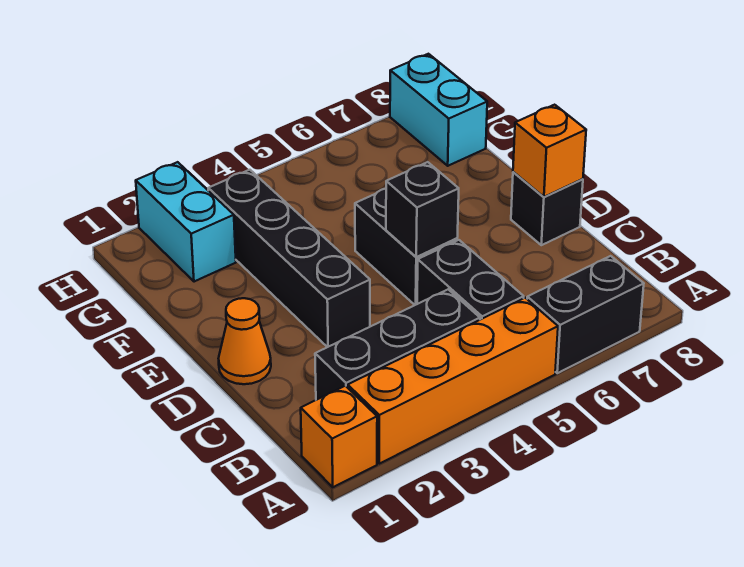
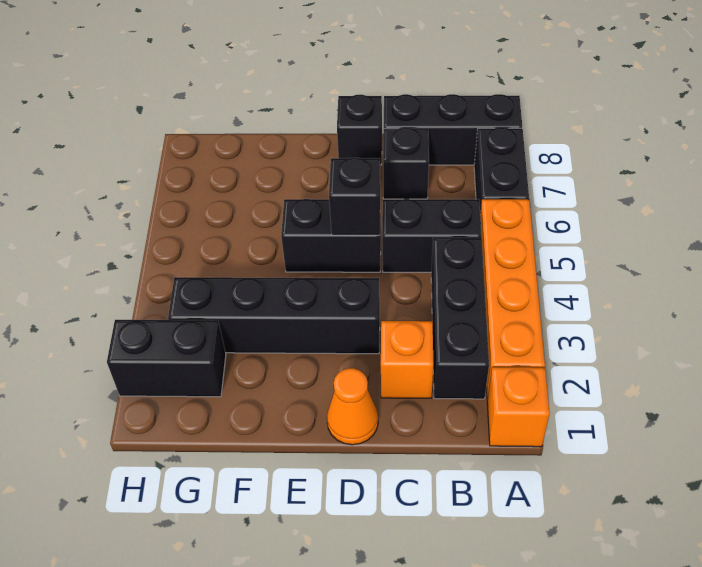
none -> black brick A8:C8 level 1
none -> black brick C7 level 1
orange brick D8 level 2 -> orange brick C2 level 1
cyan brick G2:H2 level 1 -> black brick G2:H2 level 1
cyan brick G8:H8 level 1 -> none

